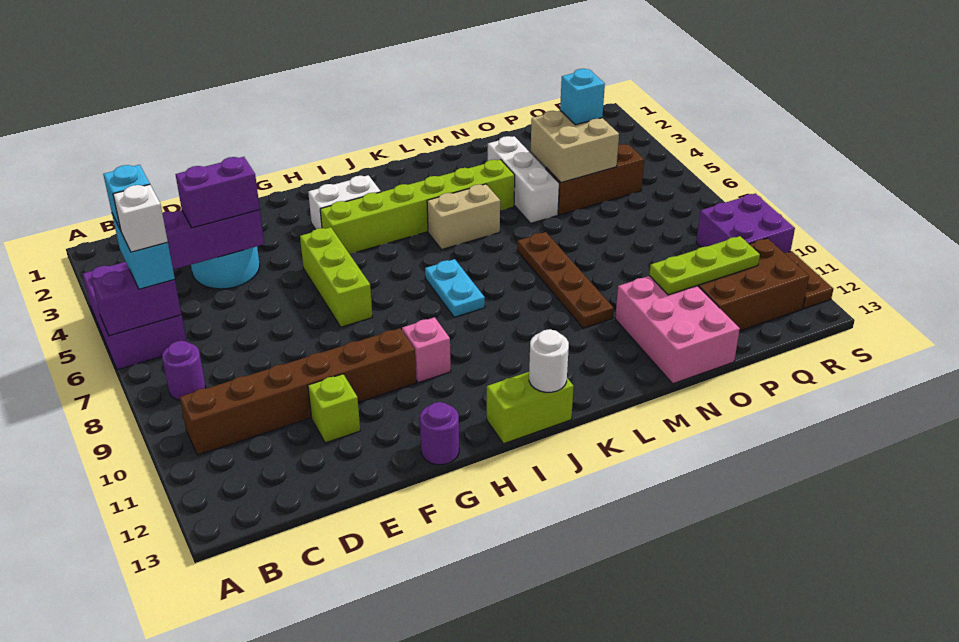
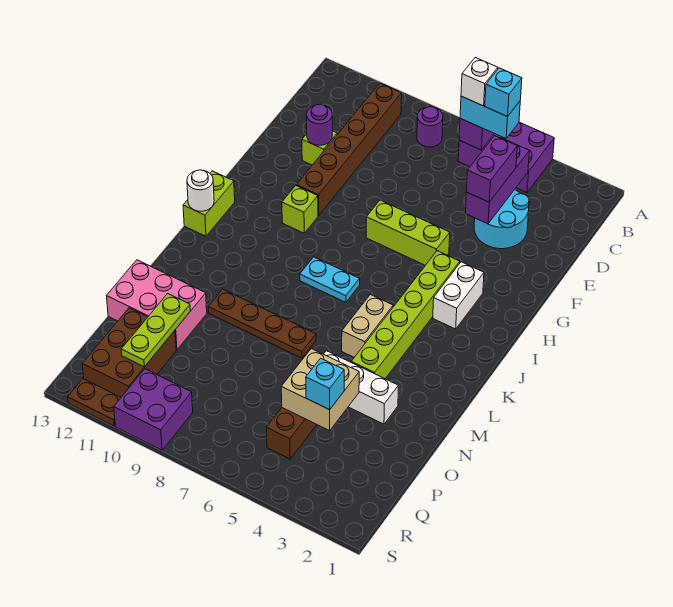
purple round brick G13 level 1 -> purple round brick E11 level 2
pink brick H10 level 1 -> lime brick H10 level 1

